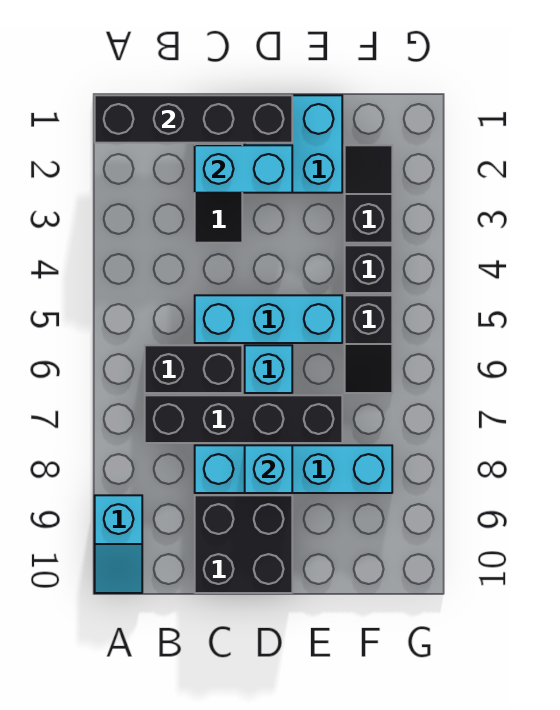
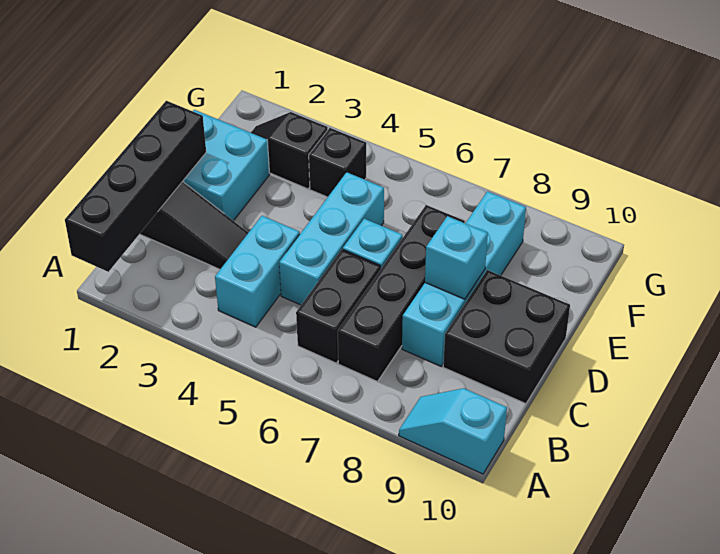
cyan slope A9:A10 level 1 top 9 -> cyan slope A9:A10 level 1 top 10
cyan brick C2:D2 level 2 -> cyan brick B4:C4 level 1
black slope F5:F6 level 1 top 5 -> none

